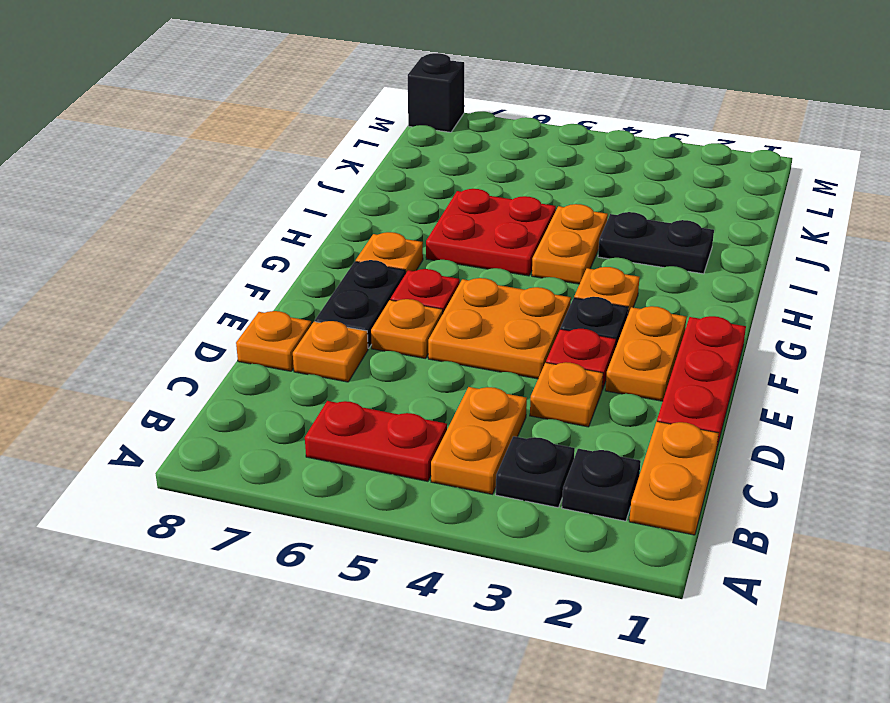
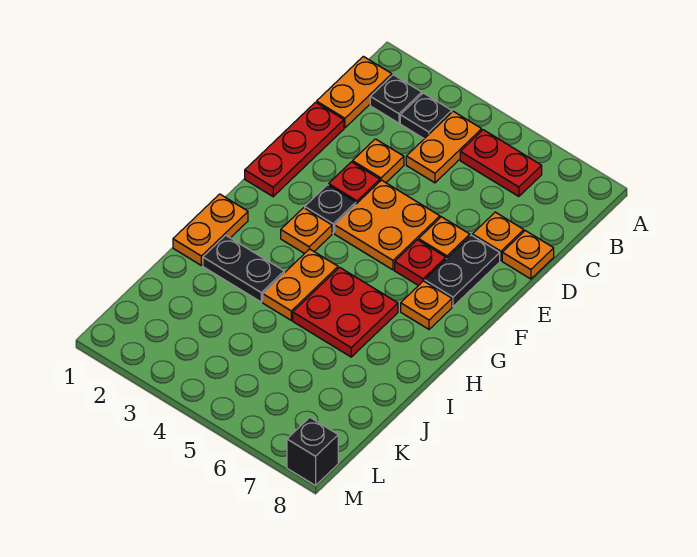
orange plate E2:F2 level 1 -> orange plate H1:I1 level 1

